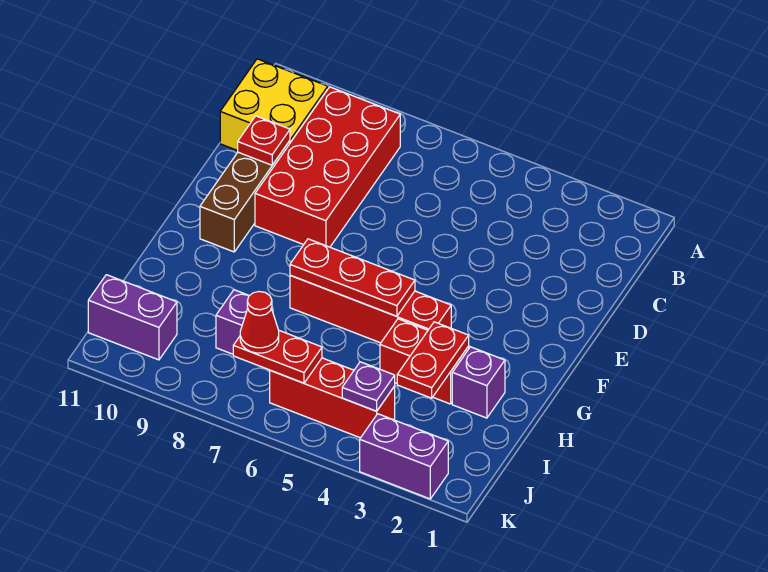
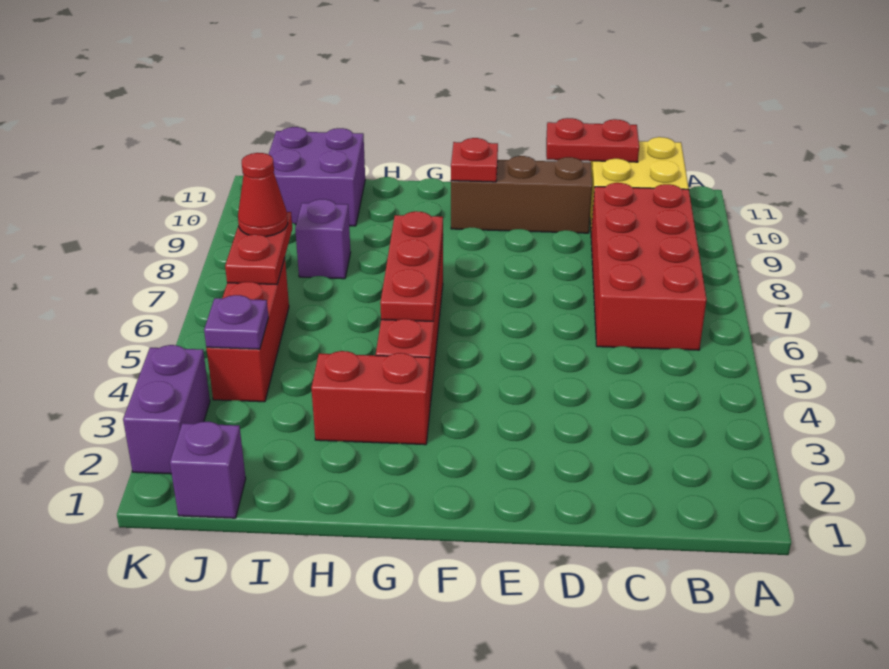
red brick B8:E9 level 1 -> red brick B6:C9 level 1
red plate D10 level 2 -> red plate F10 level 2
purple brick H2 level 1 -> purple brick J1 level 1
red brick H3:H4 level 1 -> red brick G3:H3 level 1
red plate H3:I3 level 2 -> red plate C11:D11 level 2
purple brick J10:J11 level 1 -> purple brick I10:J11 level 1

